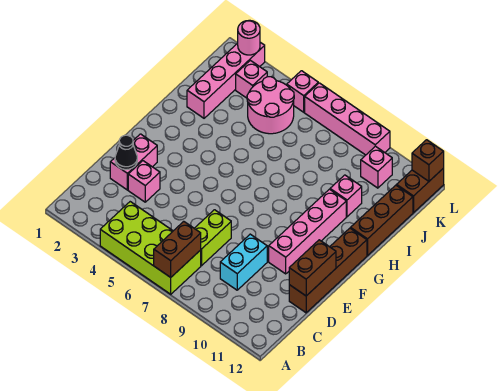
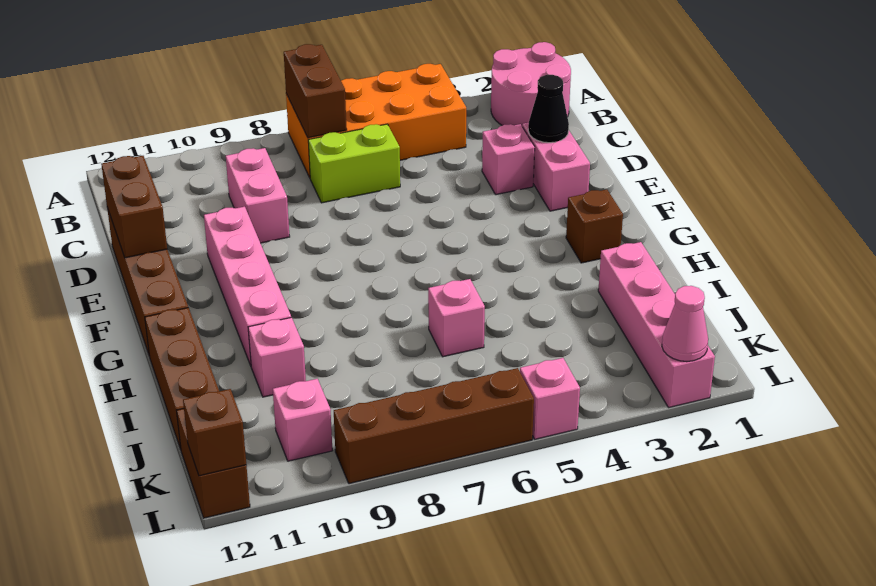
lime brick A4:B7 level 1 -> orange brick A4:B7 level 1
lime brick C7:D7 level 1 -> lime brick C6:C7 level 1
cyan brick C9:D9 level 1 -> pink brick C9:D9 level 1
none -> brown brick G2 level 1
pink round brick J4:K5 level 1 -> pink round brick A1:B2 level 1
pink brick K3 level 1 -> pink brick I6 level 1
pink round brick L2 level 2 -> pink cone L2 level 2
pink brick L6:L9 level 1 -> brown brick L6:L9 level 1

